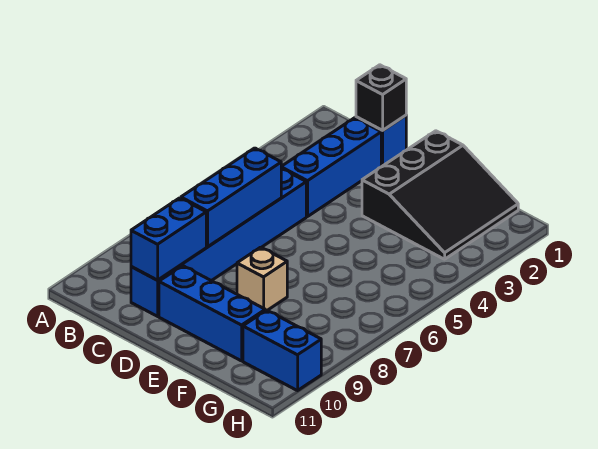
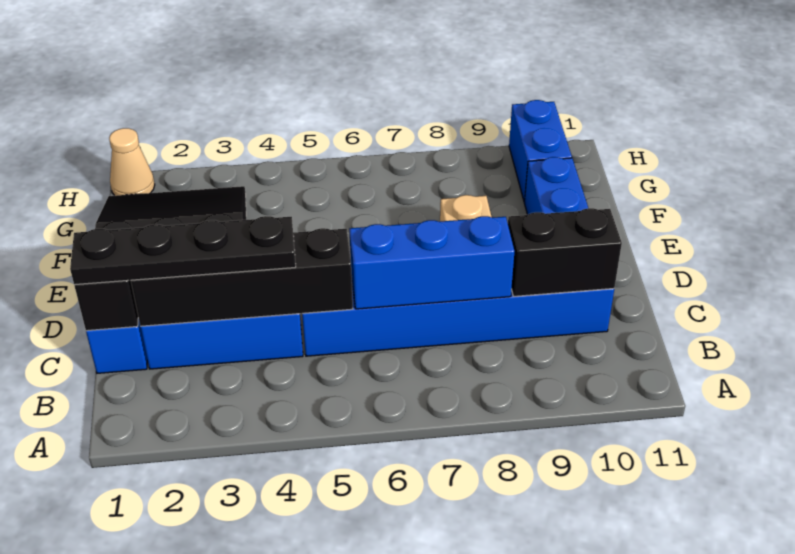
none -> black plate C1:C4 level 3
none -> black brick C2:C5 level 2
blue brick C9:C10 level 2 -> black brick C9:C10 level 2
none -> tan cone H1 level 1

